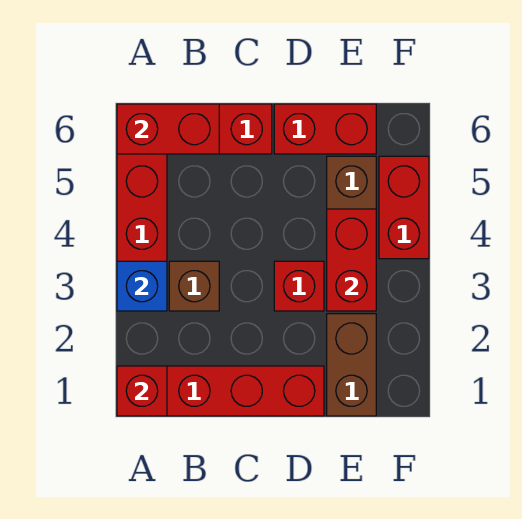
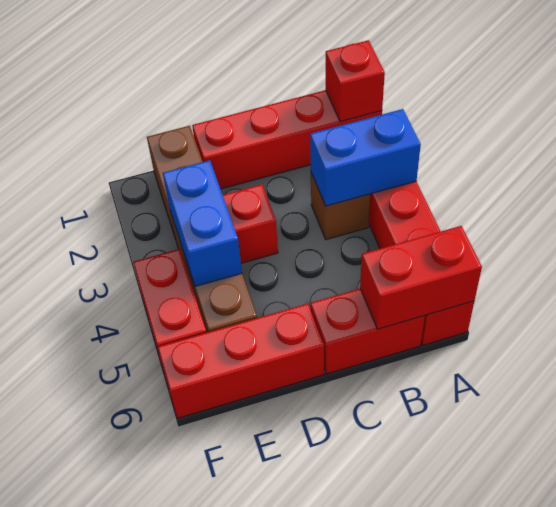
blue brick A3 level 2 -> blue brick A3:B3 level 2
red brick D6:E6 level 1 -> red brick D6:F6 level 1
red brick E3:E4 level 2 -> blue brick E3:E4 level 2

